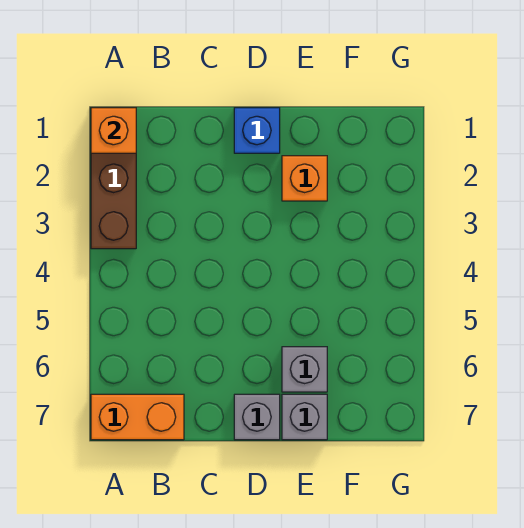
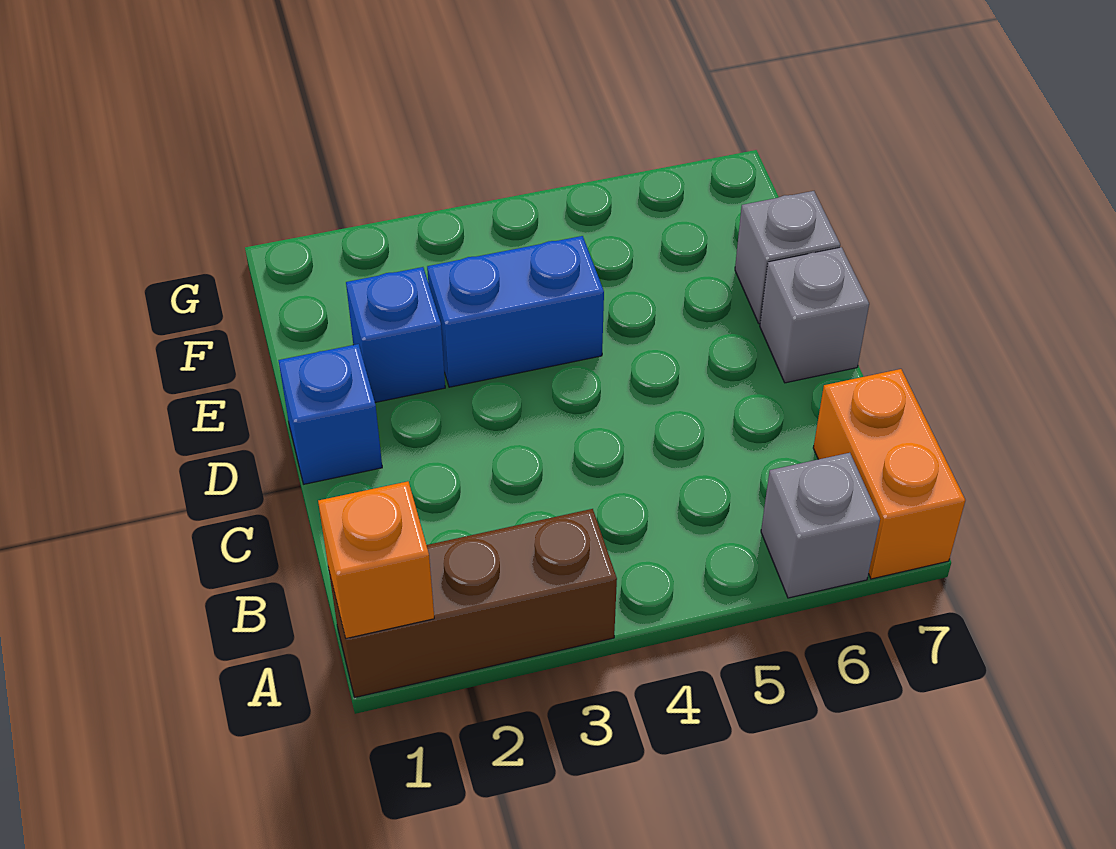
orange brick E2 level 1 -> blue brick E2 level 1
none -> blue brick E3:E4 level 1
grey brick E6 level 1 -> grey brick A6 level 1

